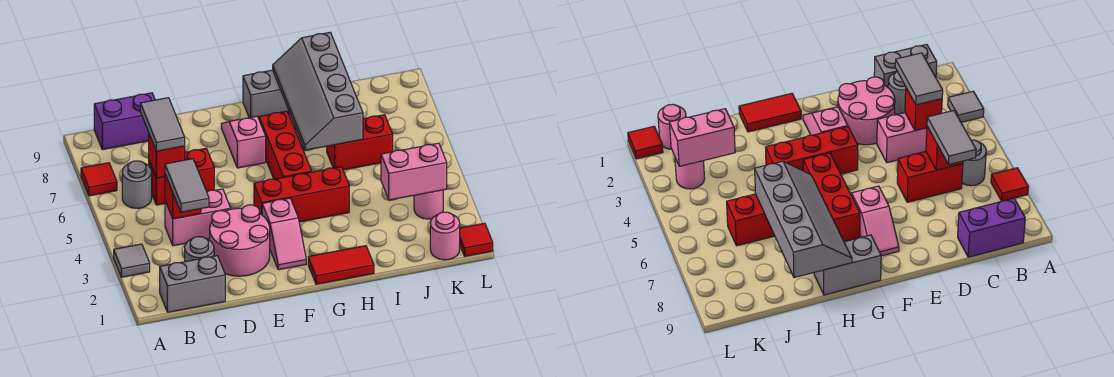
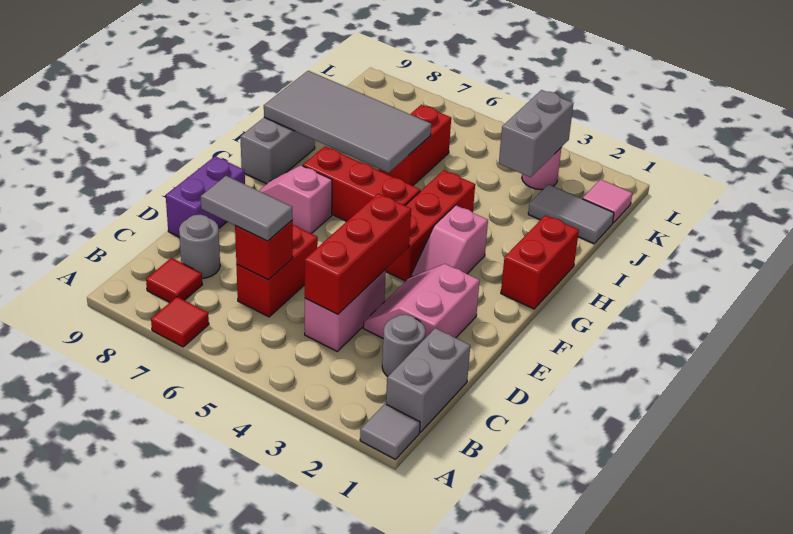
grey tile A3 level 1 -> grey tile A1 level 1
grey round brick B6 level 1 -> grey round brick C8 level 1
purple brick B9:C9 level 1 -> purple brick D9:E9 level 1
grey tile C3:C4 level 3 -> grey tile J1:J2 level 1
red brick C4 level 2 -> red brick C4:E4 level 2
pink round brick D2:E3 level 1 -> pink slope D2:E3 level 1 top 2
pink slope F2:F3 level 1 top 3 -> pink slope F3:G3 level 1 top G
red tile G1:H1 level 1 -> red brick G1:H1 level 1
grey slope H6:I9 level 2 top I -> grey tile H6:I9 level 2
pink brick J3:K3 level 2 -> grey brick J3:K3 level 2
pink round brick K1 level 1 -> pink tile K1 level 1
red tile L1 level 1 -> red tile B8 level 1

